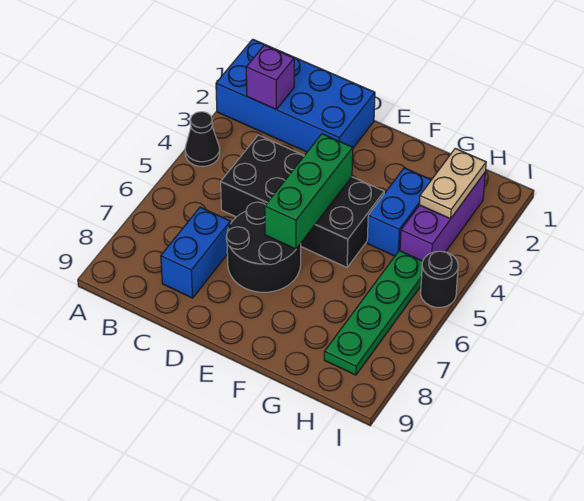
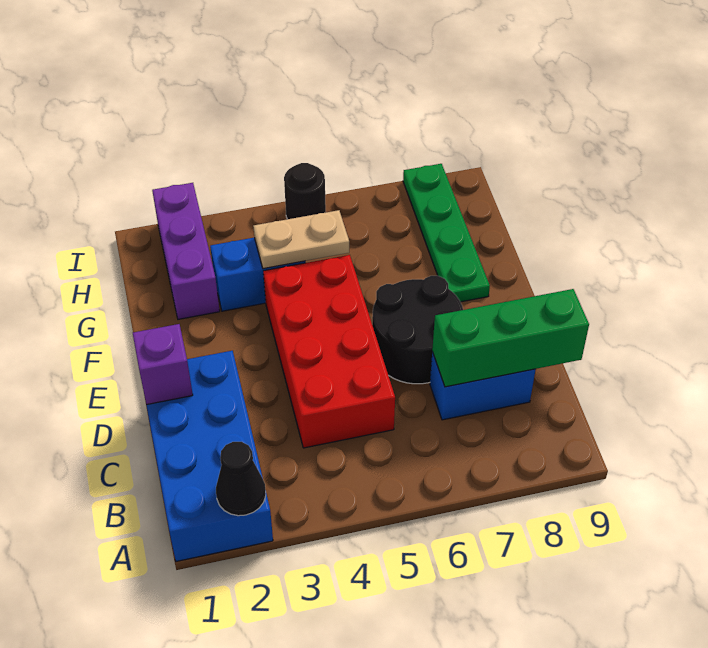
black cone A4 level 1 -> black cone A2 level 2
purple brick B2 level 2 -> purple brick D1 level 2
black brick C4:F5 level 1 -> red brick C4:F5 level 1
green brick E4:E6 level 2 -> green brick C7:C9 level 2
purple brick H2:H4 level 1 -> purple brick G2:I2 level 1
tan plate H2:H3 level 2 -> tan plate G4:G5 level 2
green plate H5:H8 level 1 -> green plate F8:I8 level 1

